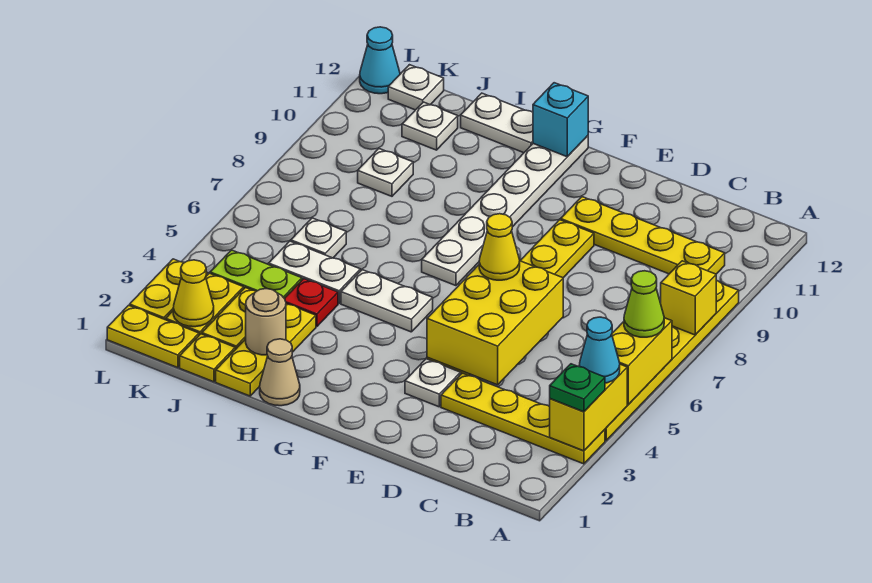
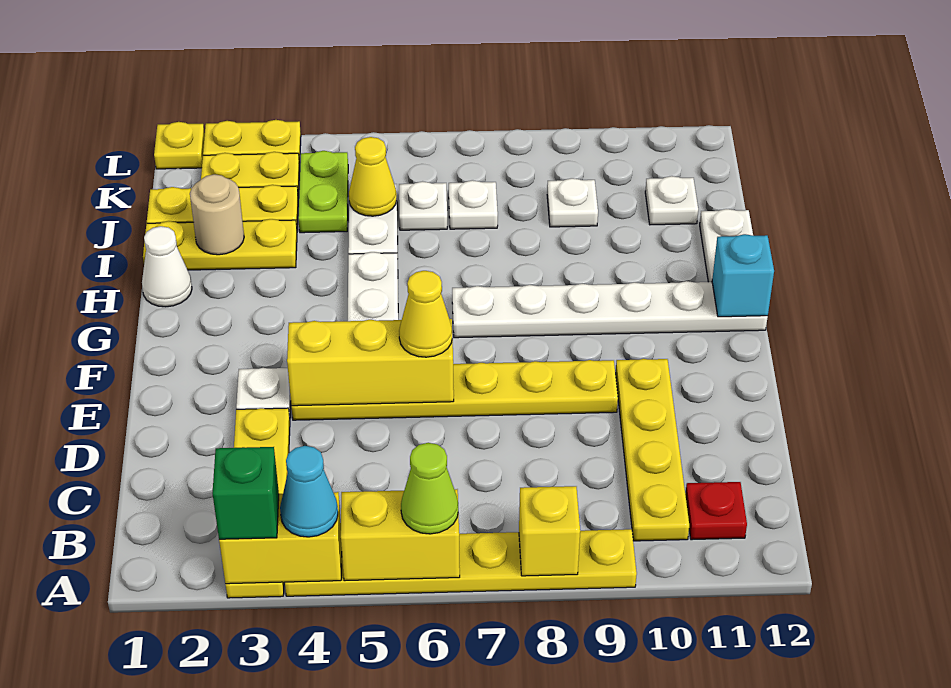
green plate A3 level 3 -> green brick A3 level 3
yellow brick D4:E6 level 2 -> yellow brick E4:E6 level 2
tan cone H1 level 1 -> white cone H1 level 1
red plate I4 level 1 -> red plate B11 level 1
yellow plate K1:L1 level 1 -> yellow plate L1 level 1
yellow cone K2 level 2 -> yellow cone J5 level 2
white plate K12 level 1 -> white plate J7 level 1
cyan cone L12 level 1 -> none

